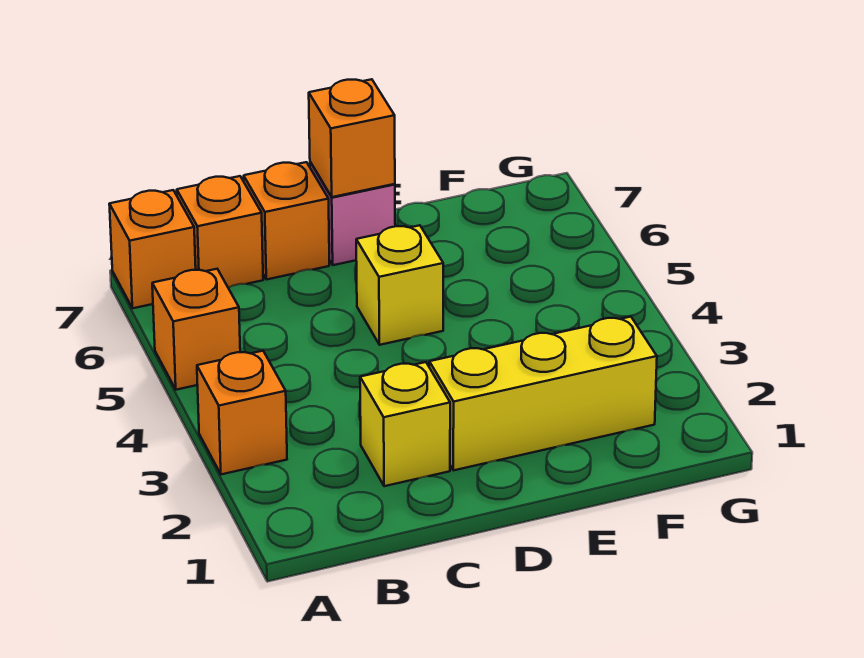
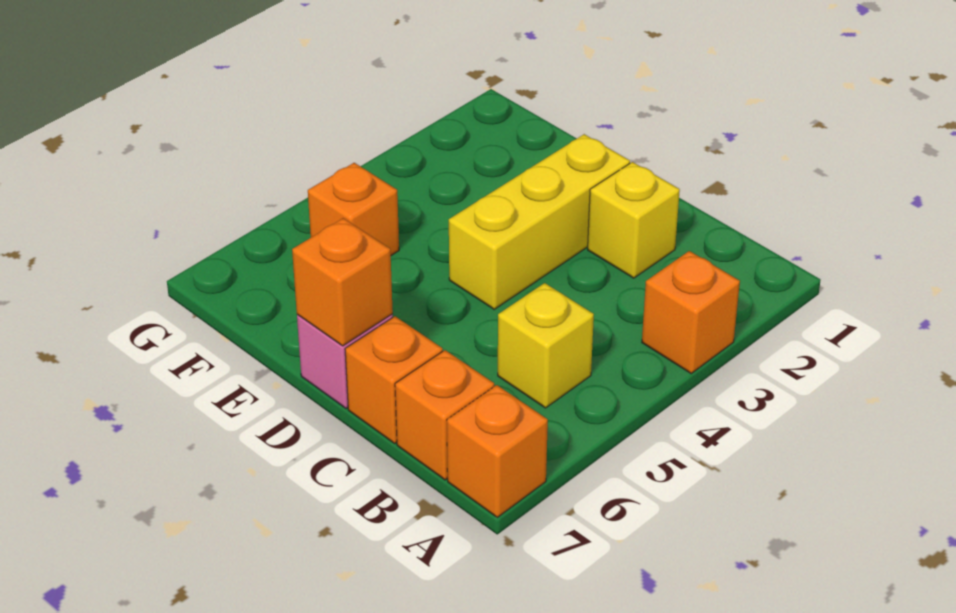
orange brick A5 level 1 -> orange brick F5 level 1
yellow brick D2:F2 level 1 -> yellow brick D2:D4 level 1
yellow brick D5 level 1 -> yellow brick B5 level 1

